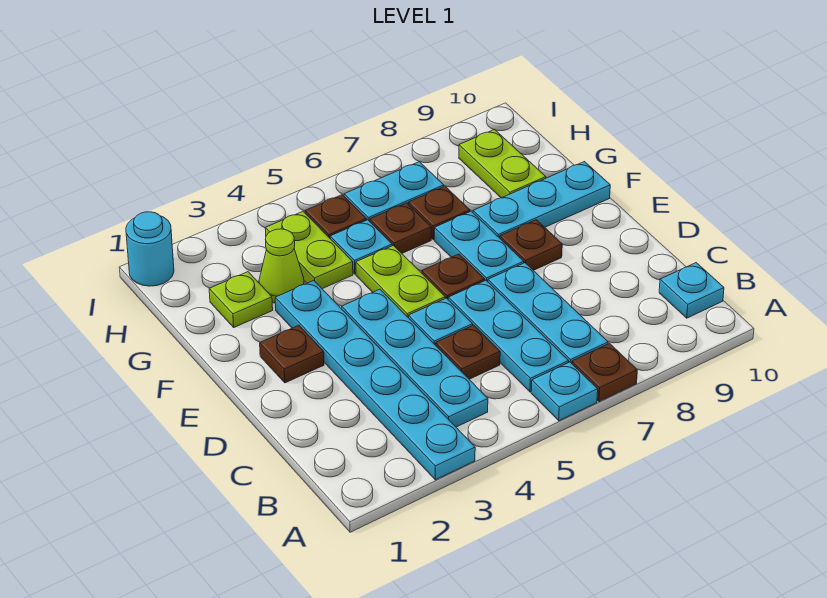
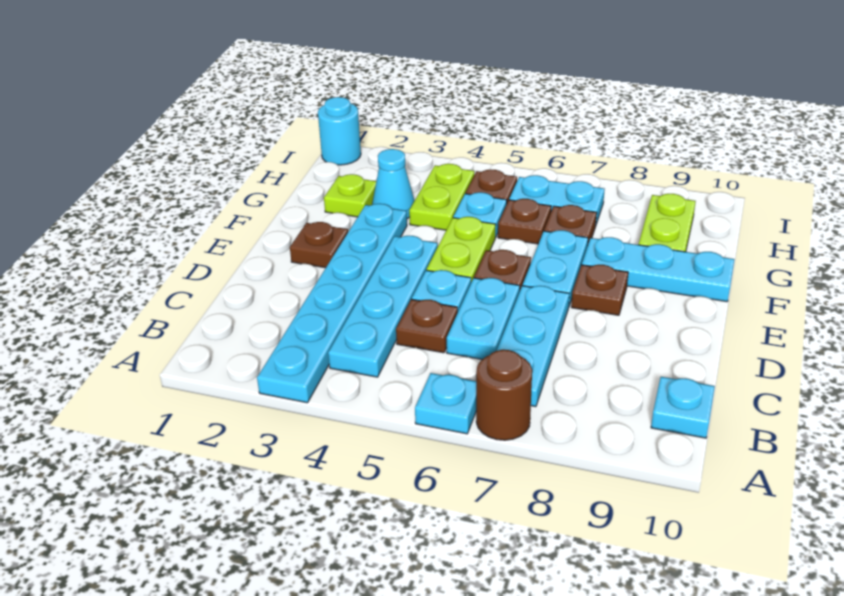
brown plate A7 level 1 -> brown round brick A7 level 1
cyan plate B6:D6 level 1 -> cyan plate C6:D6 level 1
lime cone G3 level 1 -> cyan cone G3 level 1

